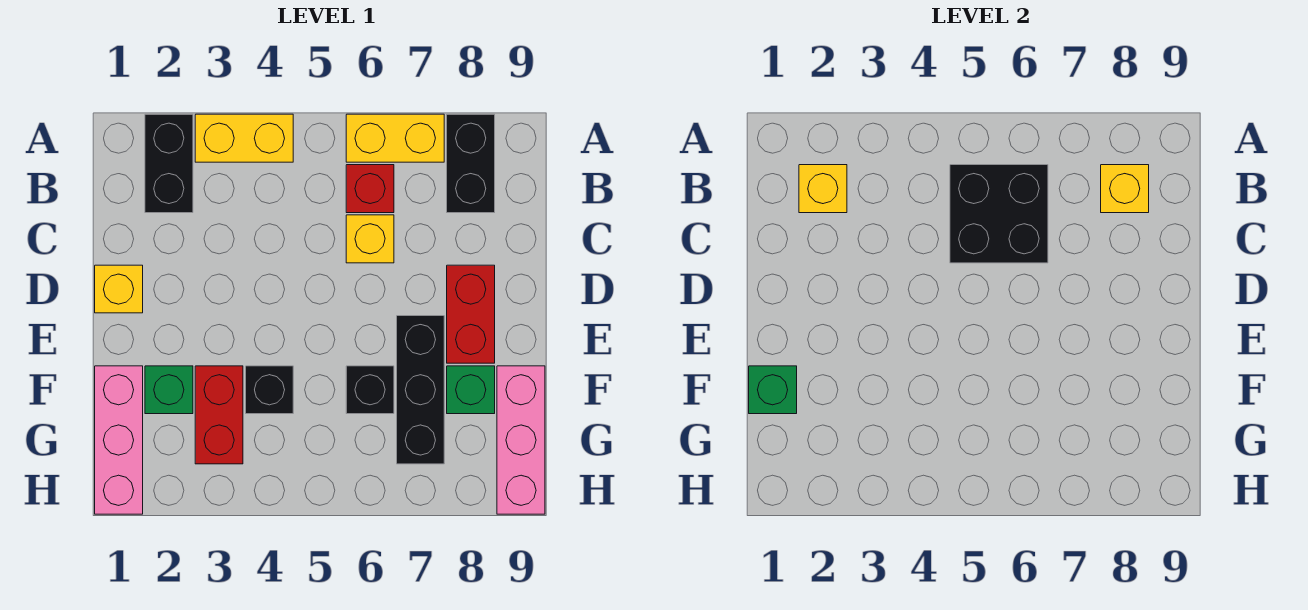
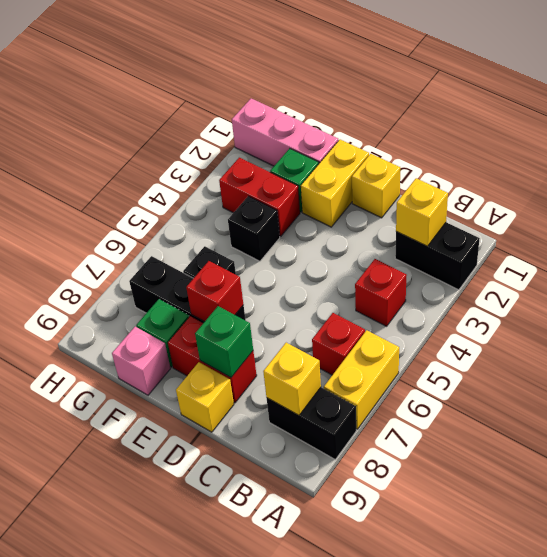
yellow brick A3:A4 level 1 -> yellow brick E1:E2 level 1
none -> red brick B4 level 1
black brick B5:C6 level 2 -> none
yellow brick C6 level 1 -> yellow brick D9 level 1
none -> red brick E7 level 2
green brick F1 level 2 -> green brick D8 level 2
pink brick F9:H9 level 1 -> pink brick F9 level 1

